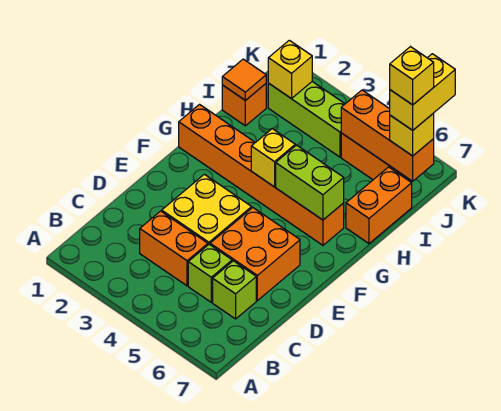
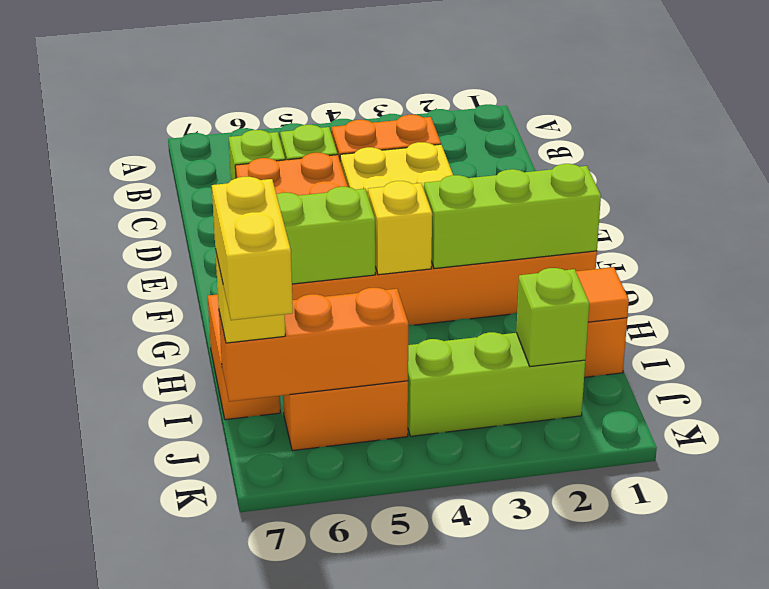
none -> lime brick G1:G3 level 2
yellow brick J2 level 2 -> lime brick J2 level 2
yellow brick J7 level 5 -> none

